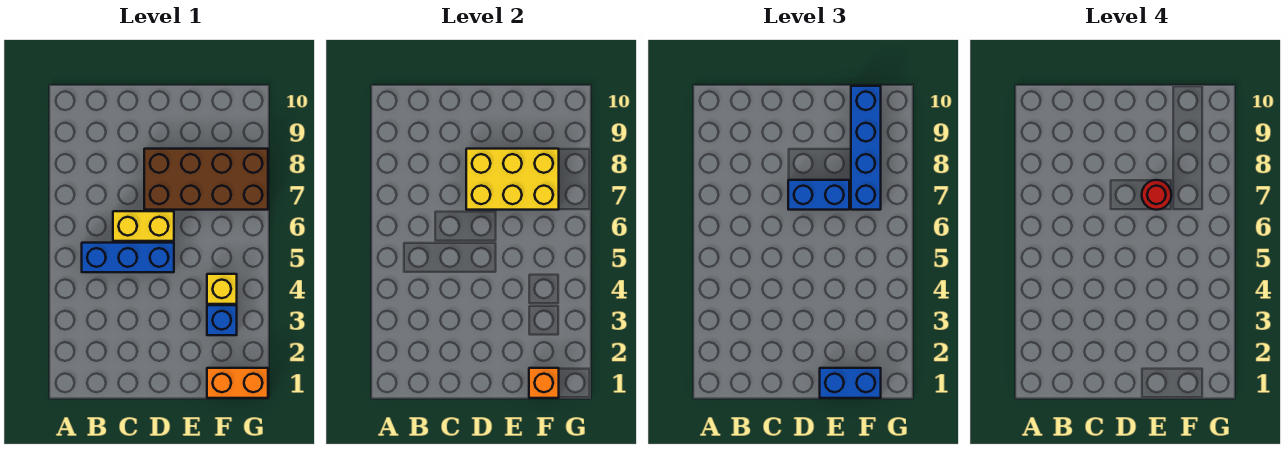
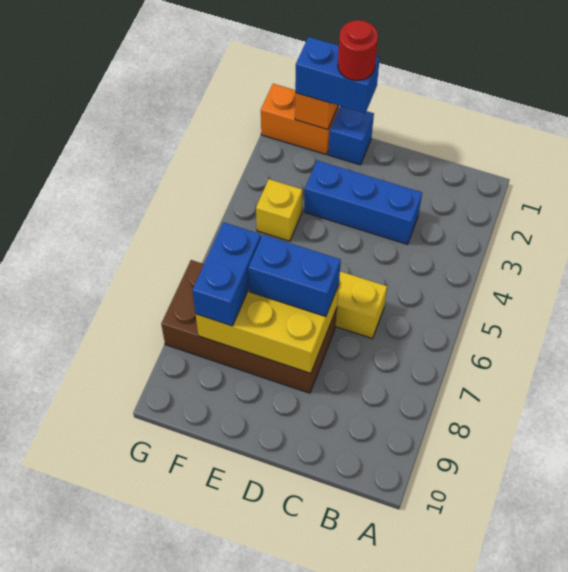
blue brick B5:D5 level 1 -> blue brick C3:E3 level 1
red round brick E7 level 4 -> red round brick E1 level 4
blue brick F3 level 1 -> blue brick E1 level 1
blue brick F7:F10 level 3 -> blue brick F7:F8 level 3

